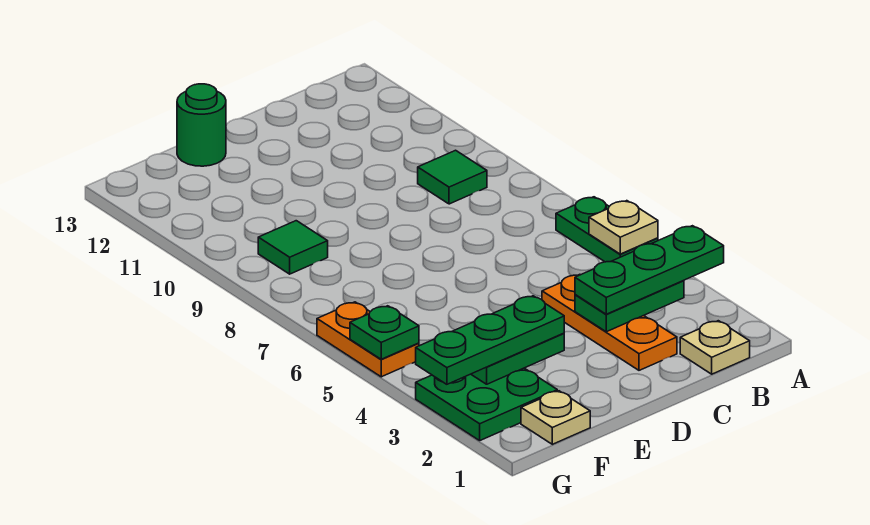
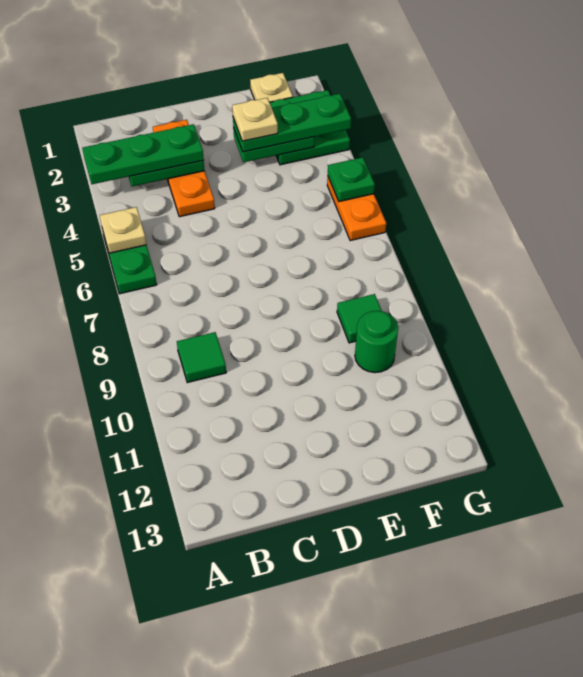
tan plate B1 level 1 -> tan plate E3 level 4
green round brick E13 level 1 -> green round brick F10 level 1

